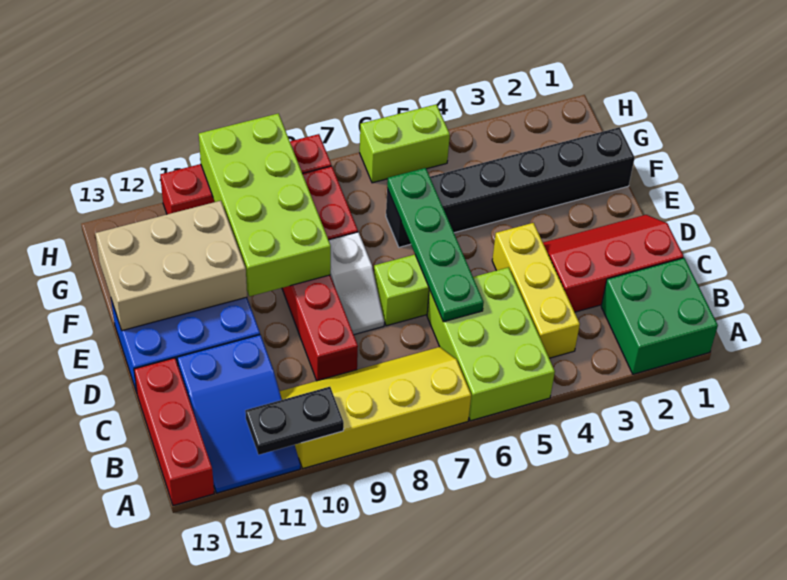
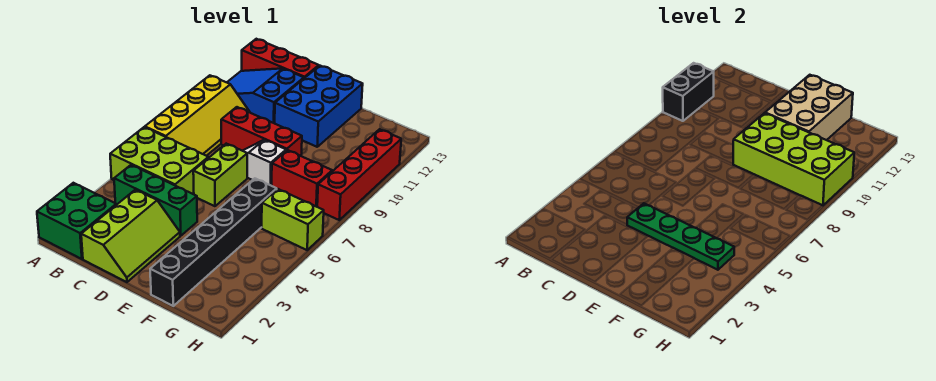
black plate A10:A11 level 2 -> black brick A10:A11 level 2
yellow brick B4:D4 level 1 -> green brick B4:D4 level 1
red slope C1:D3 level 1 top C -> lime slope C1:D3 level 1 top C
green plate C6:F6 level 2 -> green plate D4:G4 level 2
lime brick H5:H6 level 1 -> lime brick G6:H6 level 1

